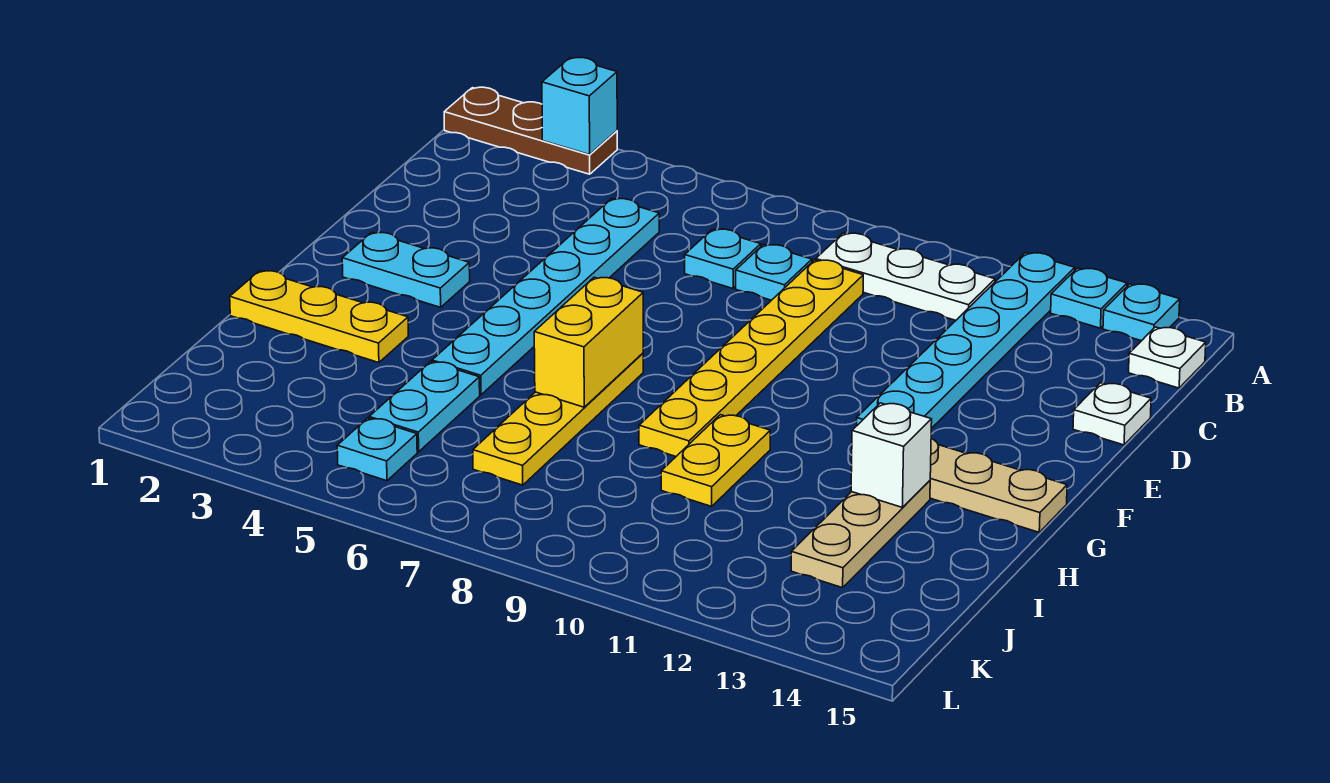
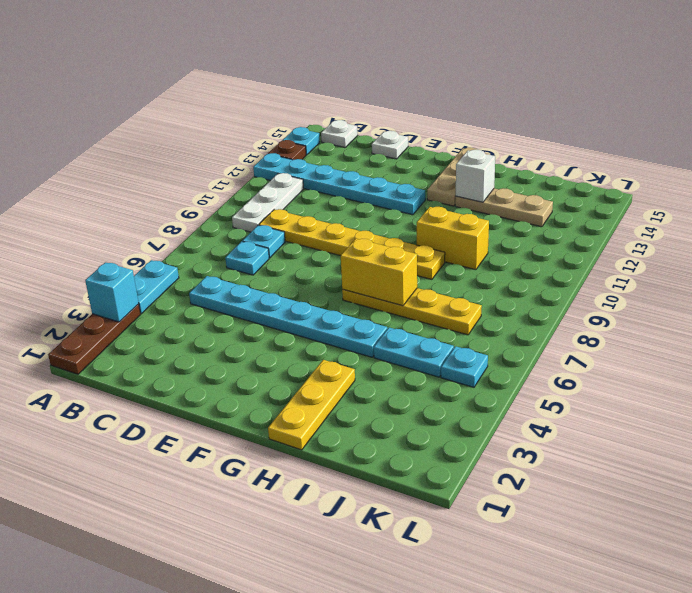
cyan plate A13 level 1 -> brown plate A13 level 1
cyan plate F2:F3 level 1 -> cyan plate A4:A5 level 1
yellow plate H10:I10 level 1 -> yellow brick H10:I10 level 1

